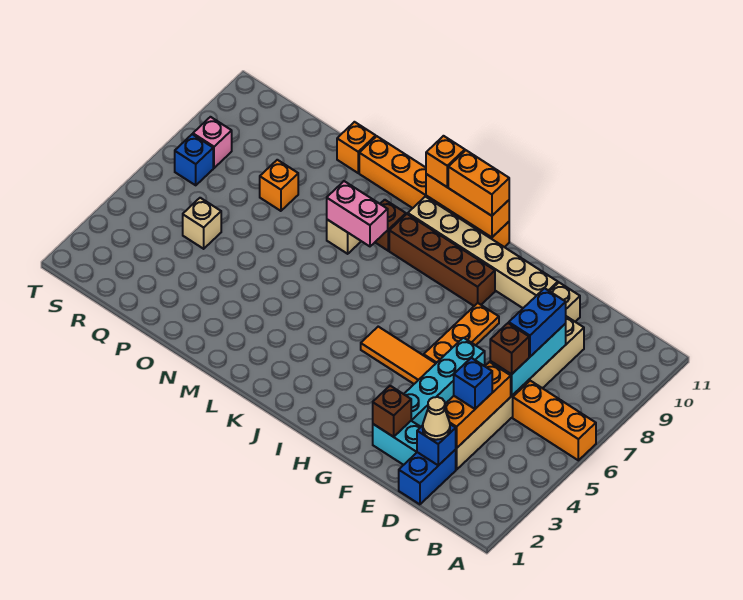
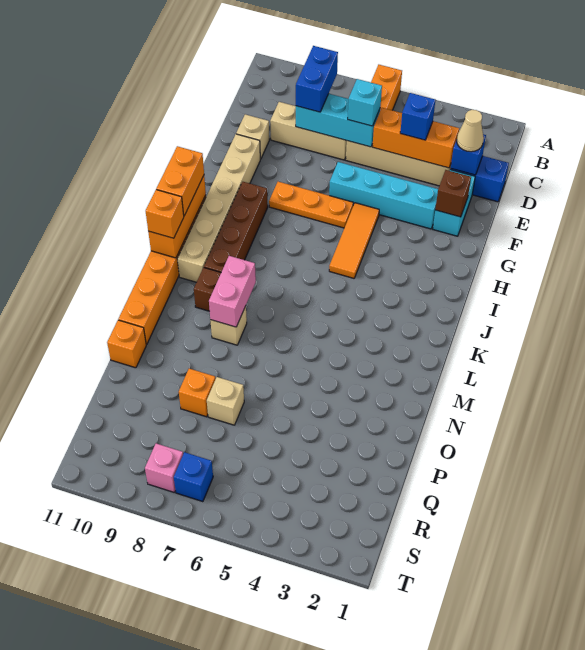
brown brick D6 level 3 -> cyan brick D6 level 3
blue brick D7:D8 level 3 -> blue brick C8:D8 level 3
tan brick Q5 level 1 -> tan brick P7 level 1

